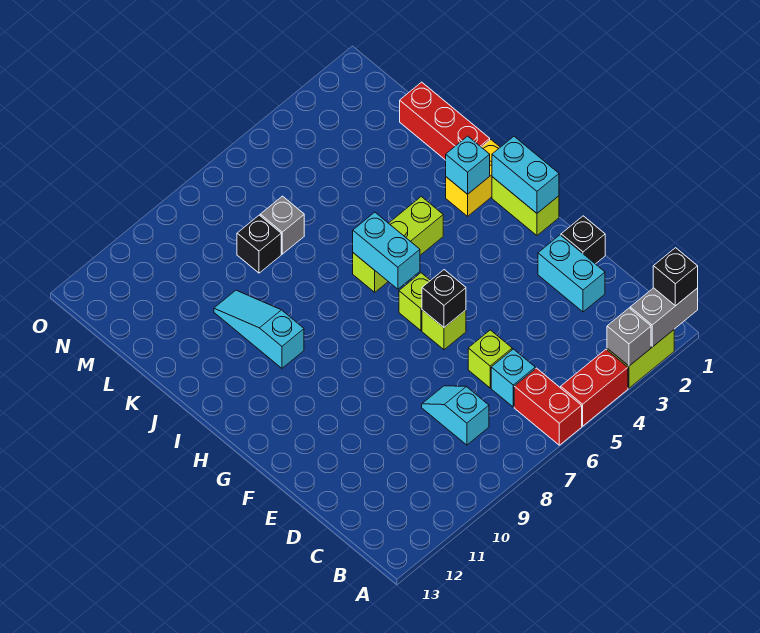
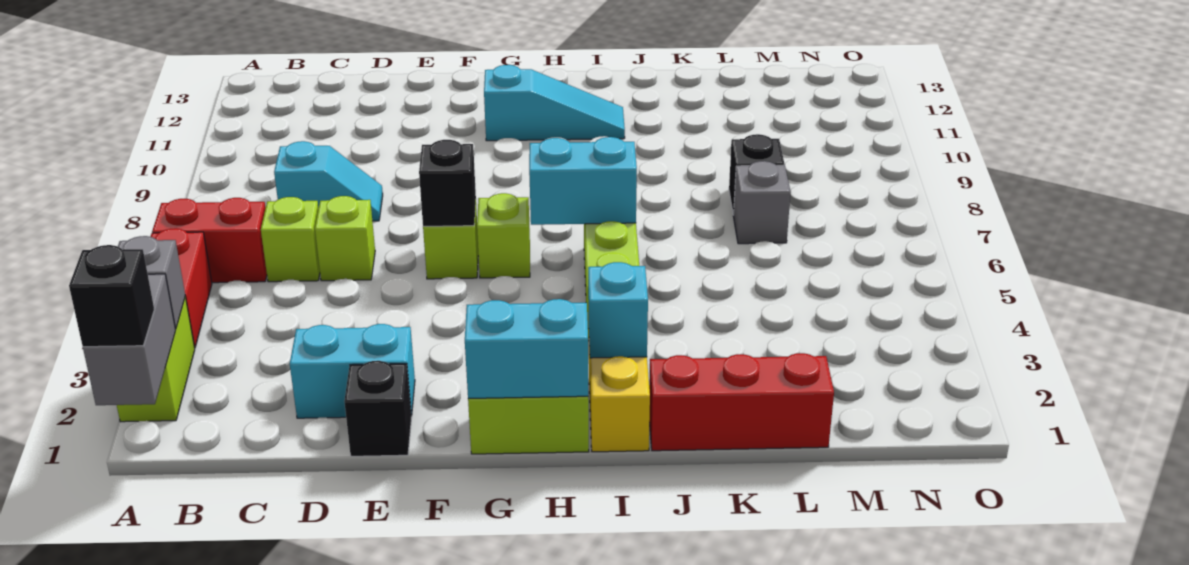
cyan brick C6 level 1 -> lime brick C6 level 1
cyan slope I10:K10 level 1 top I -> cyan slope G11:I11 level 1 top G

